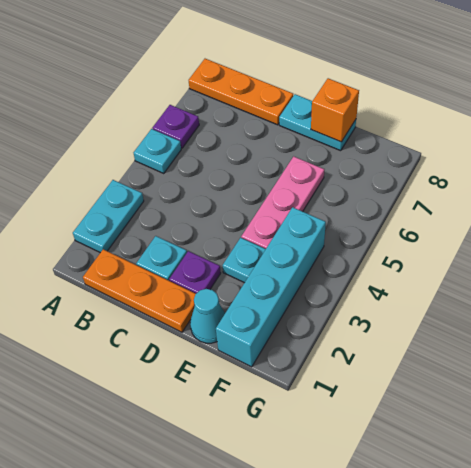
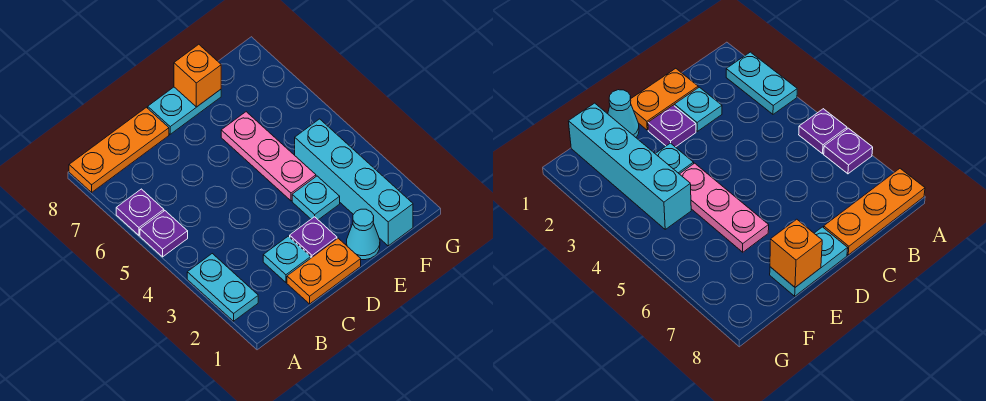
cyan plate A5 level 1 -> purple plate A5 level 1
orange plate B1:D1 level 1 -> orange plate C1:D1 level 1

